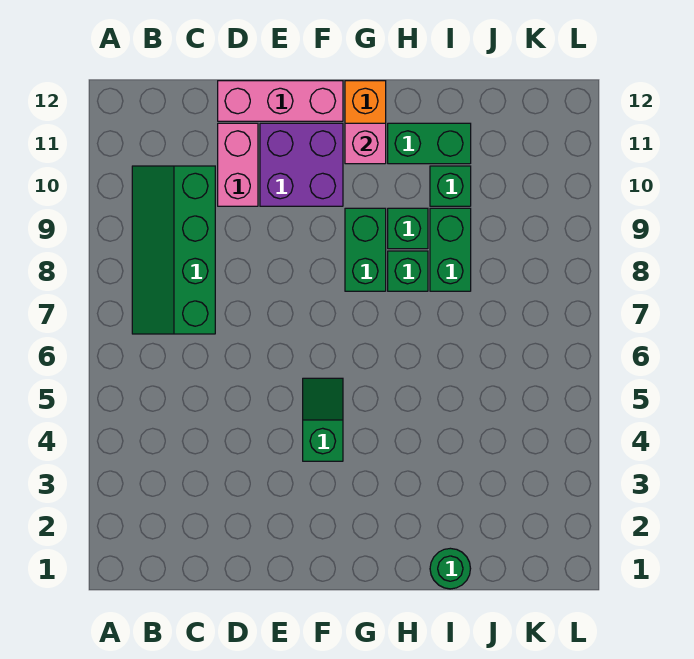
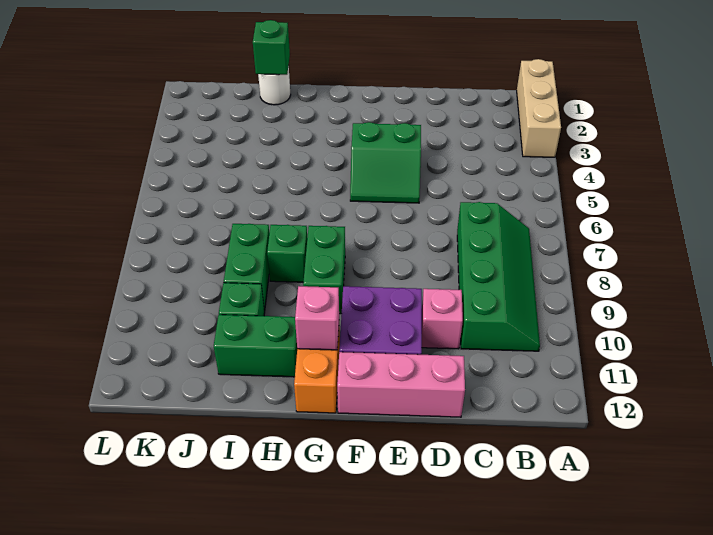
none -> tan brick A1:A3 level 1
pink brick D10:D11 level 1 -> pink brick D10 level 1
green slope F4:F5 level 1 top 4 -> green slope E4:F5 level 1 top 4
green brick H9 level 1 -> green brick I1 level 2
green round brick I1 level 1 -> white round brick I1 level 1

